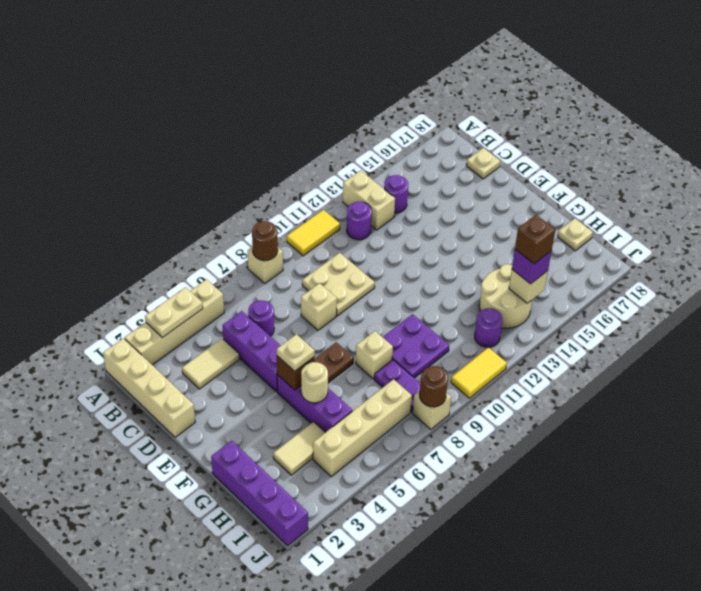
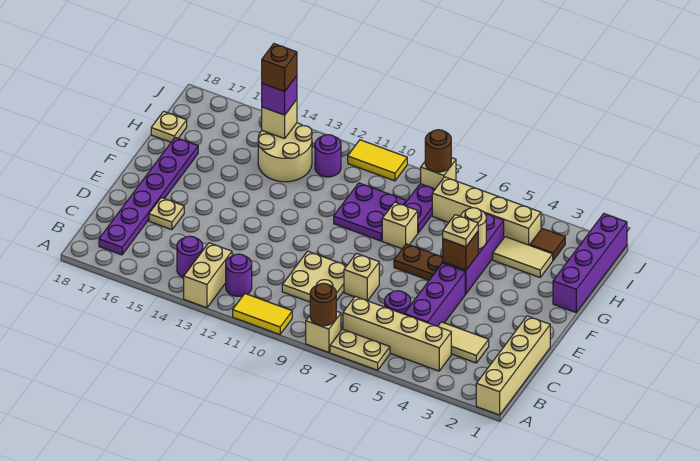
tan brick A2:A5 level 1 -> tan brick B4:B7 level 1
tan plate A3:A4 level 2 -> tan plate A6:A7 level 1
none -> purple plate B17:G17 level 1
tan plate C18 level 1 -> tan plate D16 level 1
none -> brown tile I3 level 1

